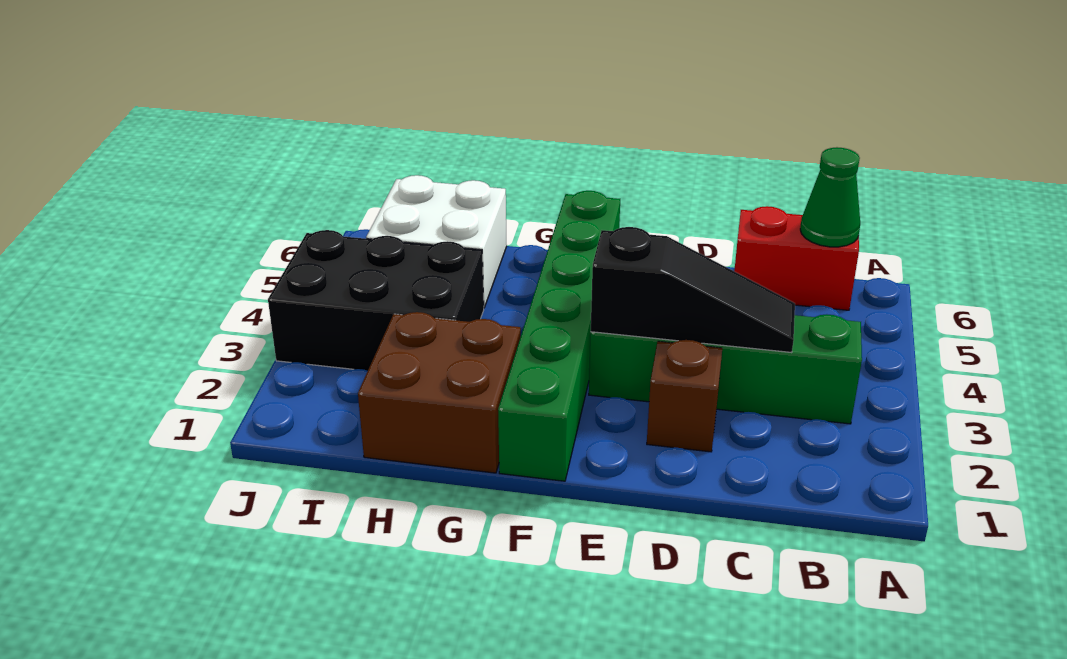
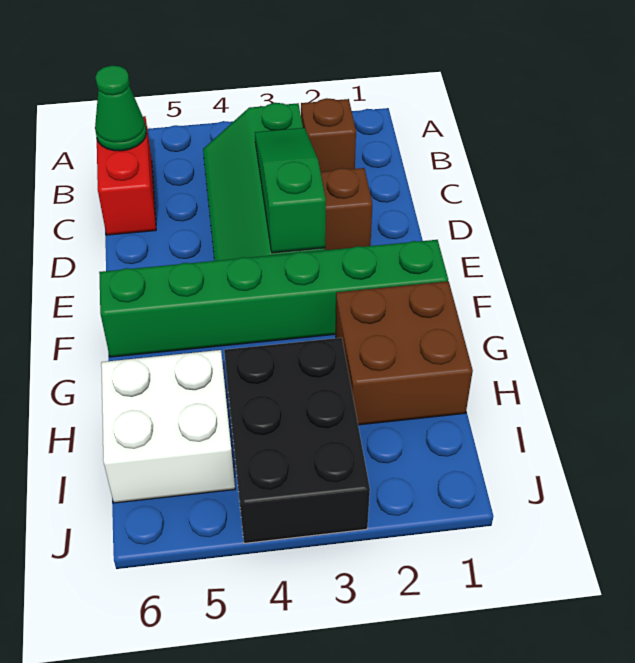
none -> brown brick B2 level 1
black slope C3:E3 level 2 top E -> green slope C3:E3 level 2 top E

